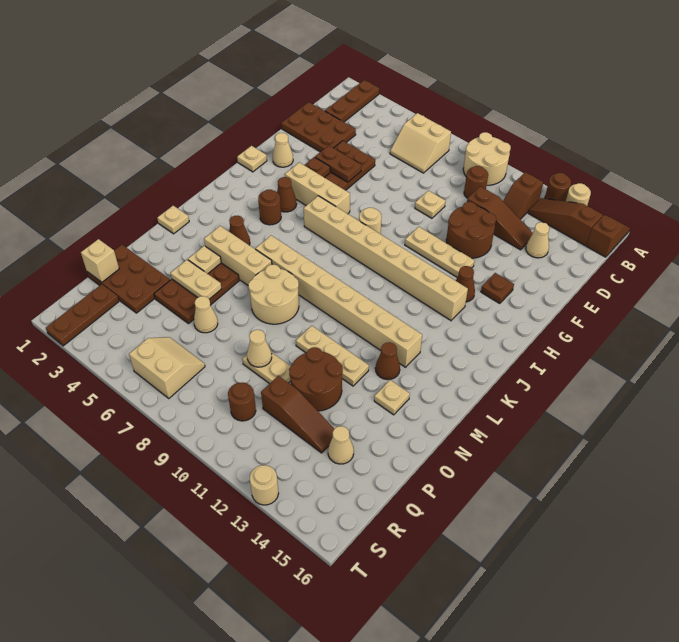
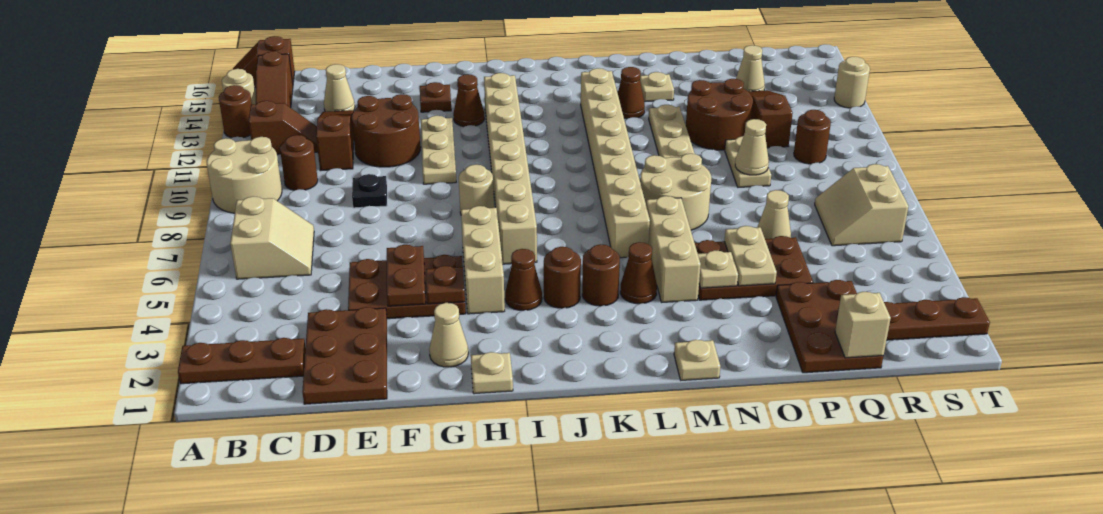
tan plate E9 level 1 -> black plate E9 level 1
none -> brown round brick K4 level 1

